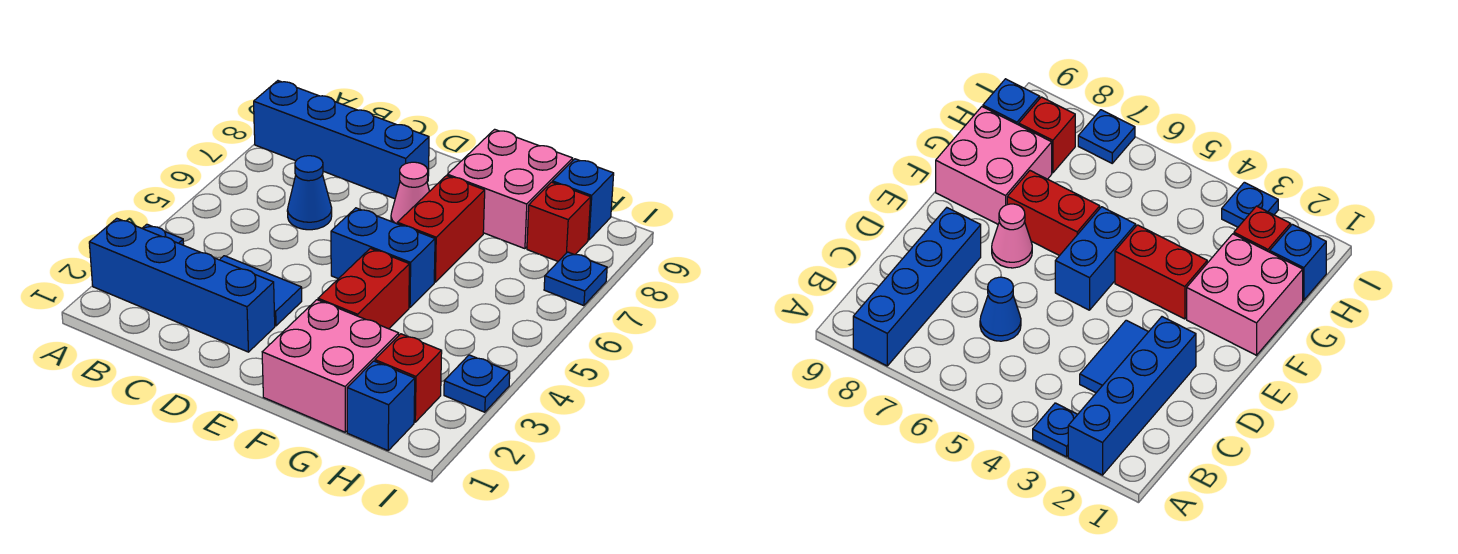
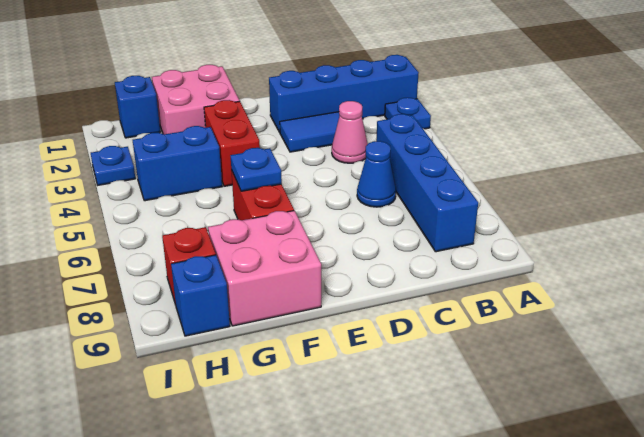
blue brick A8:D8 level 1 -> blue brick B5:B8 level 1
blue brick E5:F5 level 1 -> blue brick G4:H4 level 1
pink cone E7 level 1 -> pink cone C4 level 1
red brick H2 level 1 -> none
blue plate I7 level 1 -> blue plate F6 level 2

